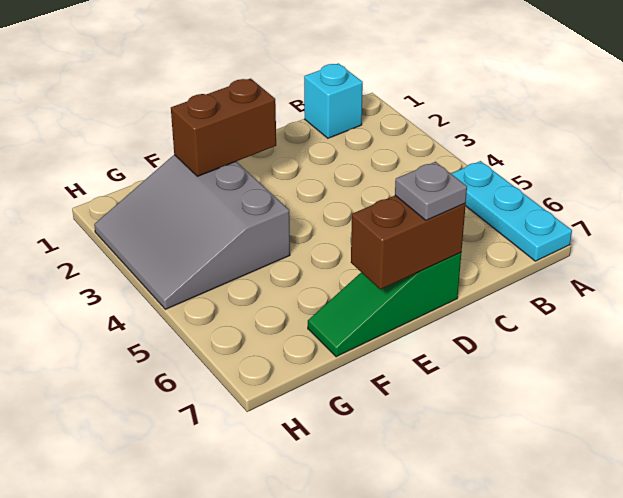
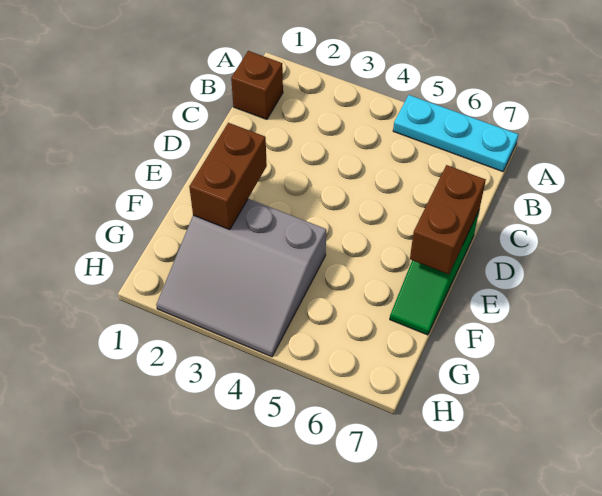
cyan brick B1 level 1 -> brown brick B1 level 1
grey plate D7 level 3 -> none

